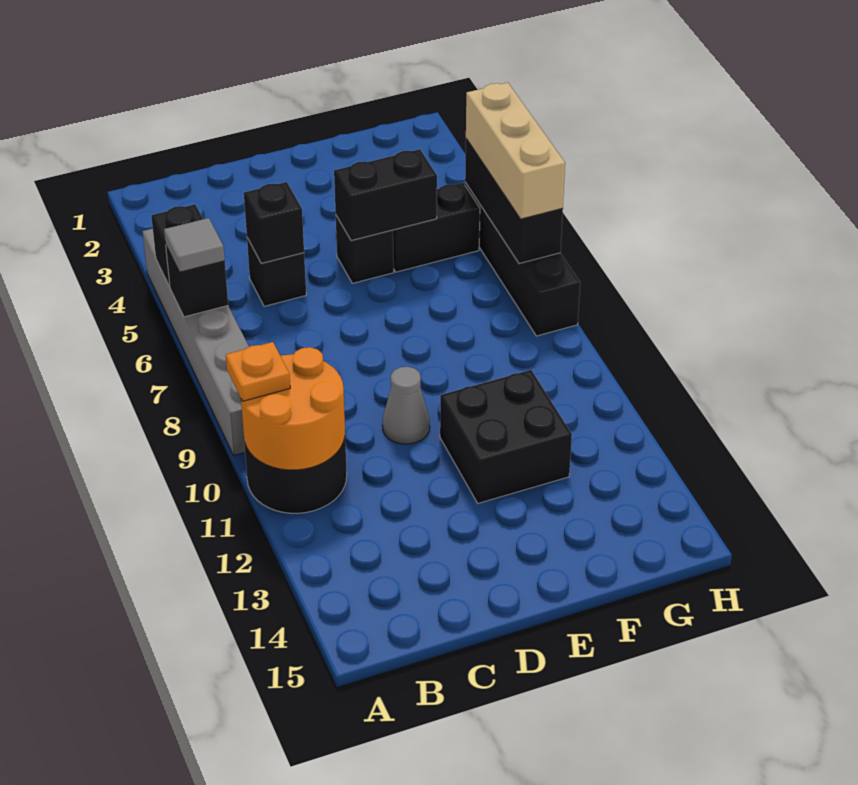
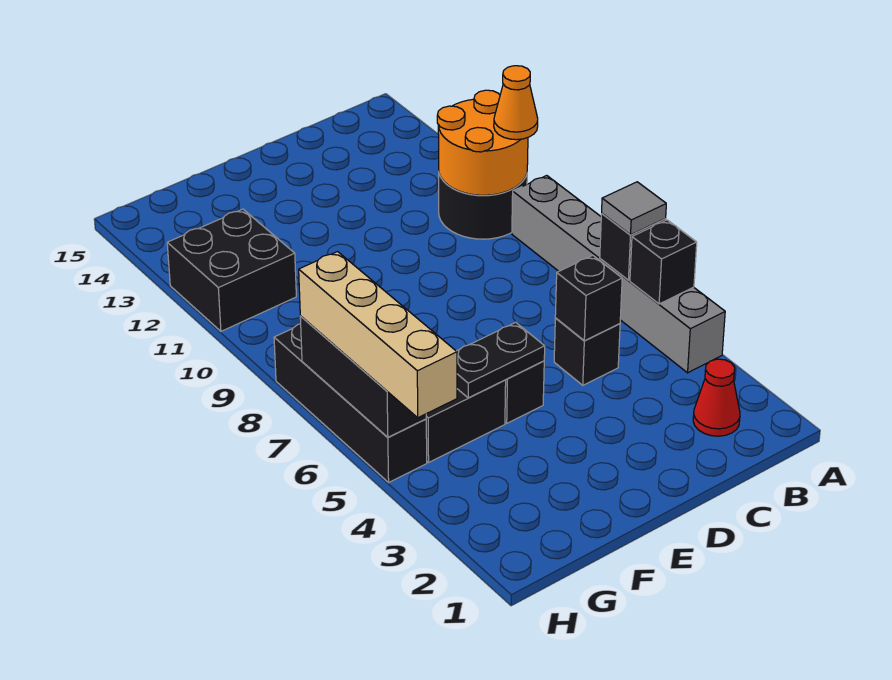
orange plate A10 level 3 -> orange cone A10 level 3
none -> red cone B2 level 1
grey cone D10 level 1 -> none
black brick E5:F5 level 2 -> black plate E5:F5 level 2
black brick E11:F12 level 1 -> black brick G11:H12 level 1
tan brick H5:H7 level 3 -> tan brick H4:H7 level 3

